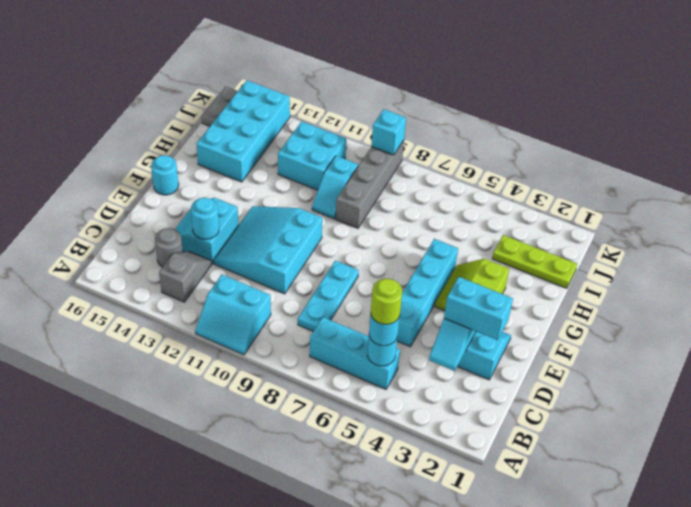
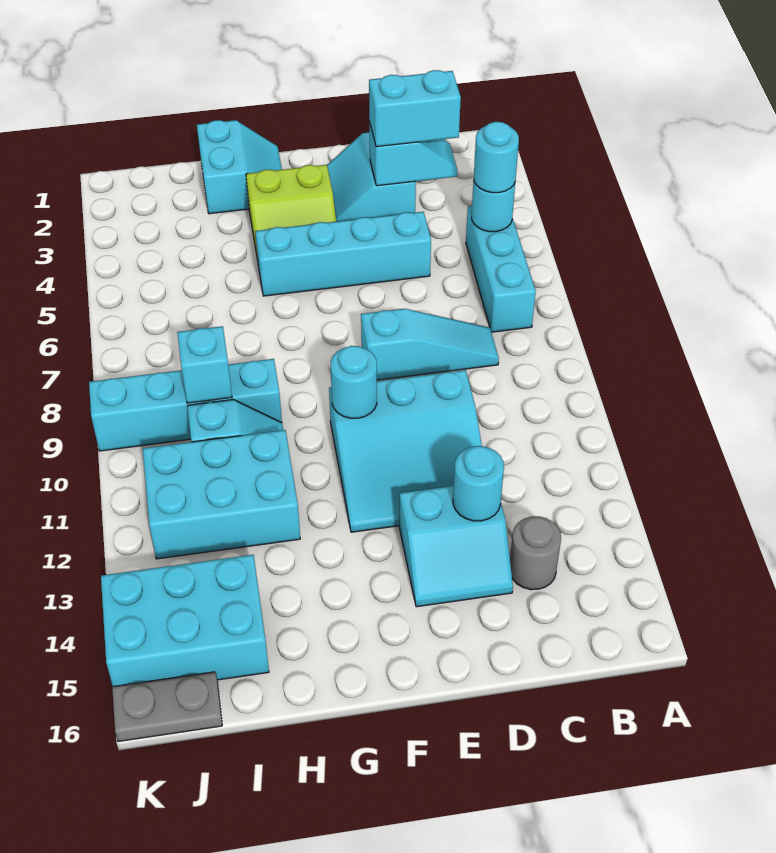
cyan slope A10:B11 level 1 top B -> cyan slope G1:H2 level 1 top H
lime round brick B5 level 4 -> none
grey slope B13:C13 level 1 top B -> none
cyan plate C8:E8 level 1 -> cyan slope C8:E8 level 1 top E
cyan brick D2:D3 level 3 -> cyan brick C3:D3 level 3
cyan round brick F16 level 1 -> cyan round brick F10 level 2
grey brick H9:K9 level 1 -> cyan brick H9:K9 level 1
cyan brick H14:K15 level 1 -> cyan brick I14:K15 level 1
lime plate I1:I3 level 1 -> none
cyan brick I11:J12 level 1 -> cyan brick H11:J12 level 1
cyan brick K9 level 2 -> cyan brick I9 level 2

